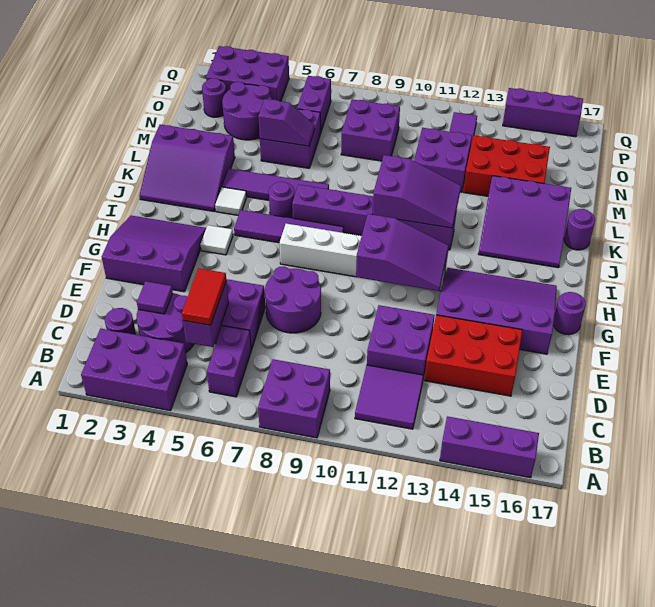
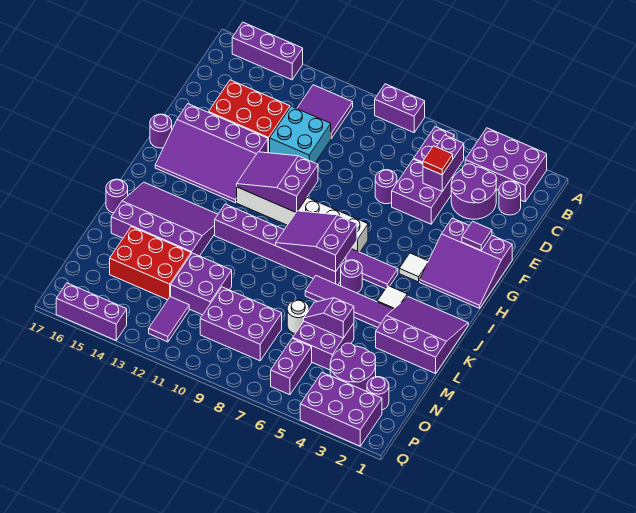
purple brick A8:B9 level 1 -> purple brick A8:A9 level 1
red tile C5:D5 level 3 -> red tile D5 level 3
purple tile D3 level 2 -> purple tile F2 level 2
purple brick D11:E12 level 1 -> cyan brick D11:E12 level 1
purple round brick E7:F8 level 1 -> purple round brick E7 level 1
purple slope J10:K12 level 2 top 10 -> purple slope I7:J9 level 2 top 7
purple slope J14:L16 level 1 top L -> purple slope J13:L16 level 1 top L
none -> white round brick M7 level 1
purple brick N8:O9 level 1 -> purple brick N8:O10 level 1

